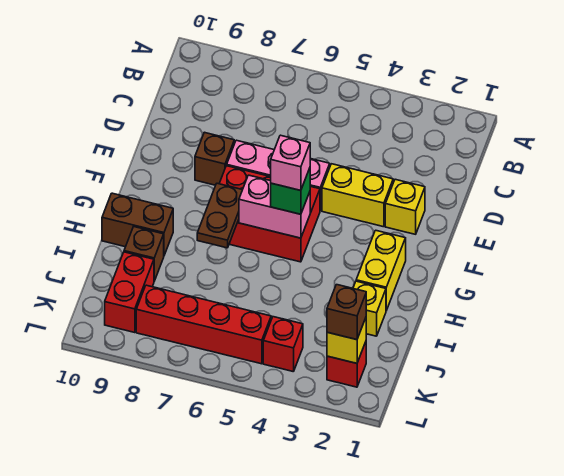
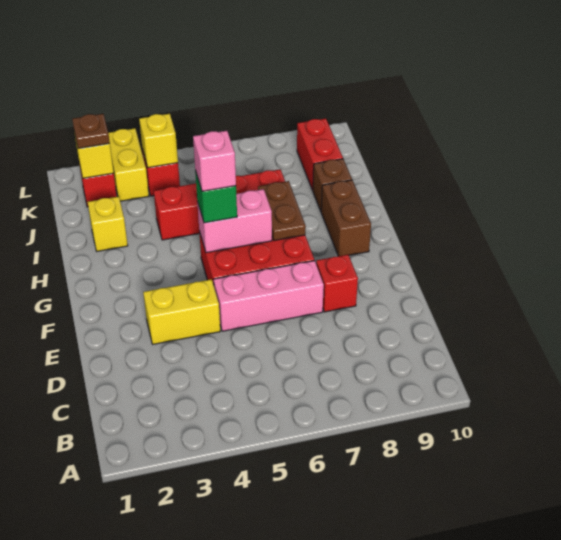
yellow brick E2 level 1 -> yellow brick K4 level 2
brown brick E8 level 1 -> red brick E8 level 1
yellow brick G2:H2 level 1 -> yellow brick K3:L3 level 1
brown brick H9:H10 level 1 -> brown brick G9:H9 level 1
brown brick K2 level 3 -> brown plate K2 level 3
red brick K5:K8 level 1 -> red brick I4:I7 level 1

